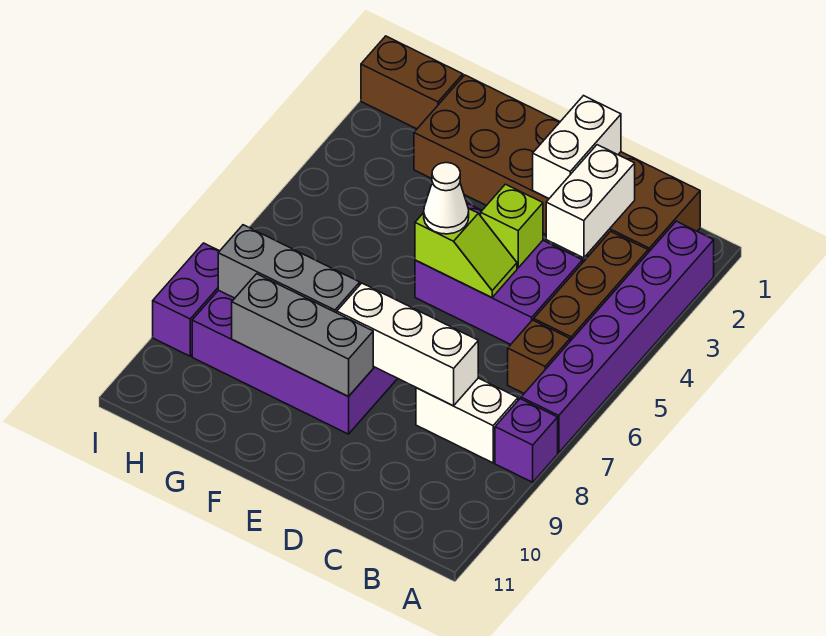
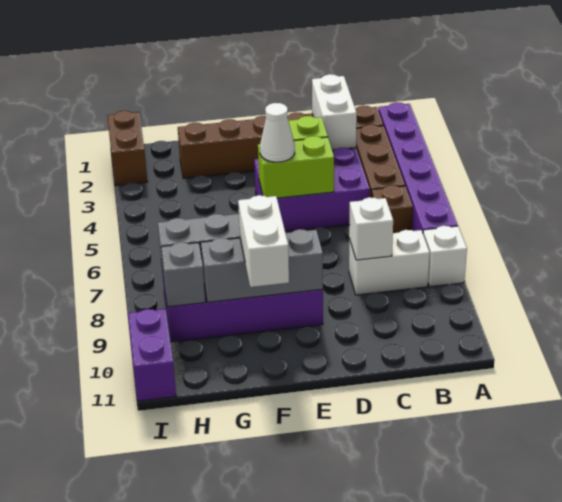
purple brick A8 level 1 -> white brick A8 level 1
brown brick B1:G2 level 1 -> brown brick B2:G2 level 1
white brick C8:E8 level 2 -> white brick C8 level 2
white brick D1:D2 level 2 -> white brick F9:F10 level 3
lime slope D5:E5 level 2 top E -> lime brick D5:E5 level 2
brown brick H1:I1 level 1 -> brown brick I1:I2 level 1
none -> grey brick H9 level 2
purple brick I8:I9 level 1 -> purple brick I10:I11 level 1

